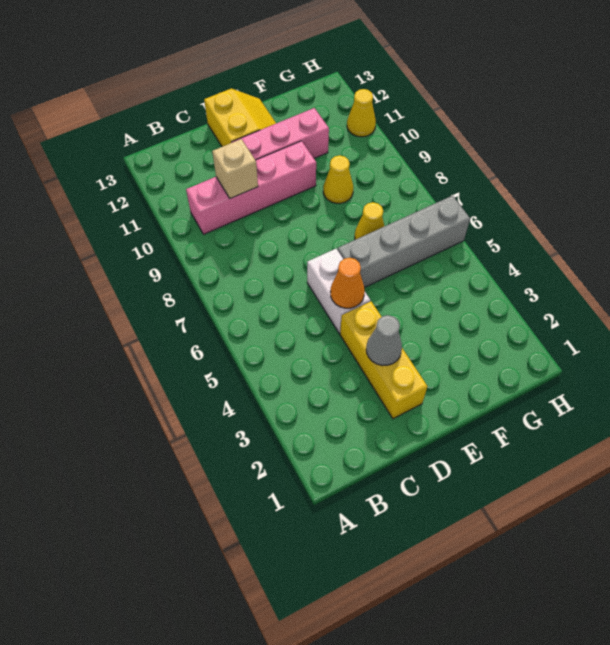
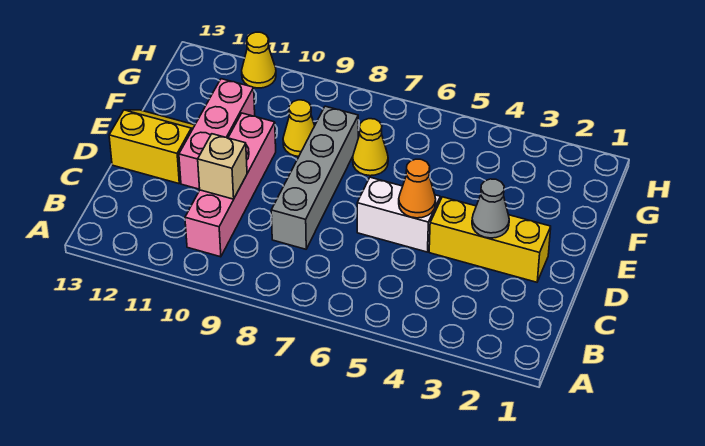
grey brick E6:H6 level 1 -> grey brick C8:F8 level 1

